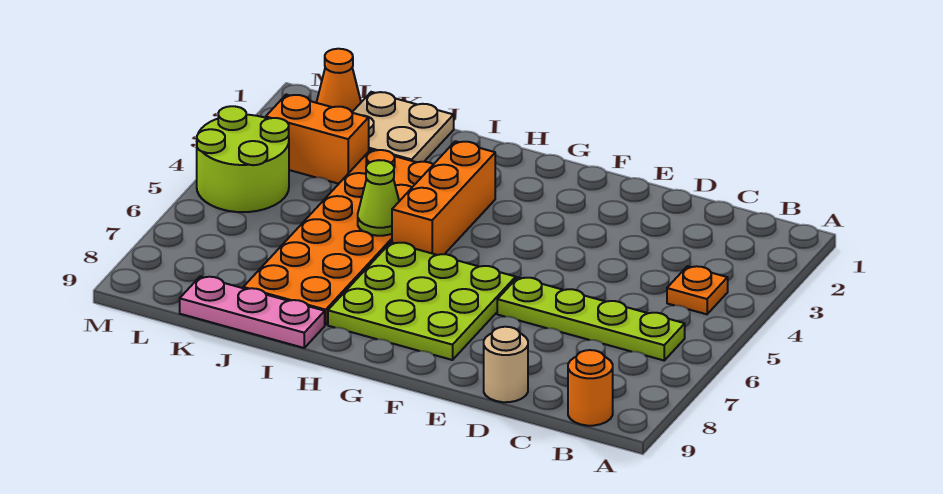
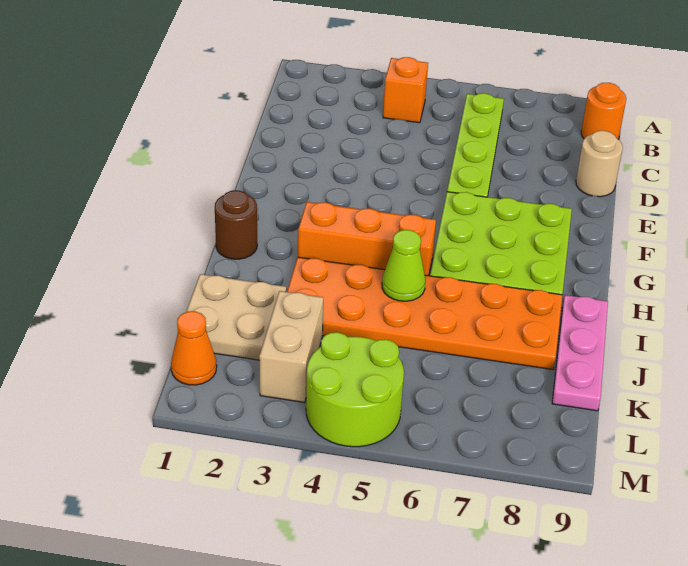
orange plate B4 level 1 -> orange brick B4 level 1
none -> brown round brick H1 level 1
orange brick K3:L3 level 1 -> tan brick K3:L3 level 1

